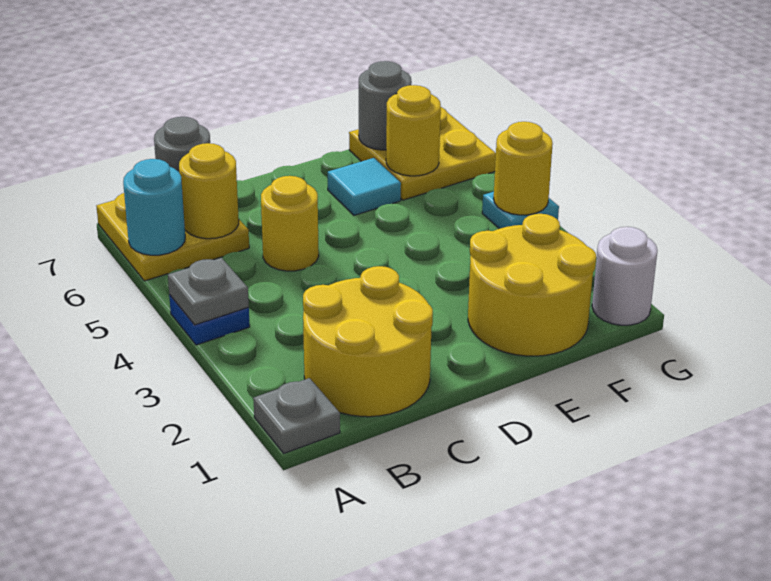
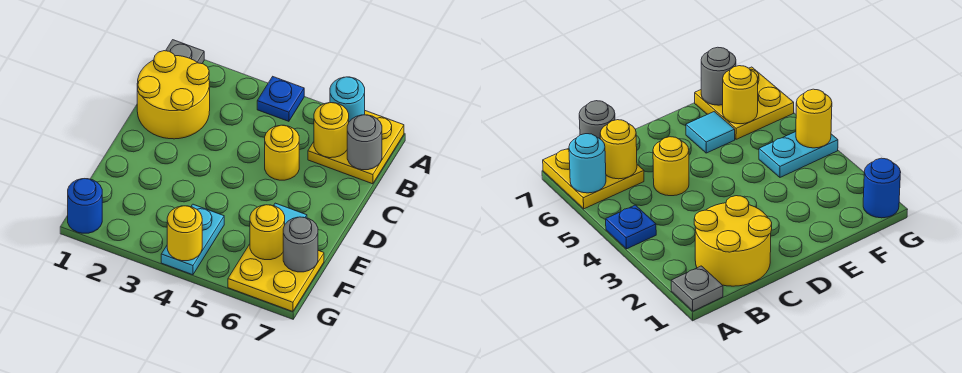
grey plate A4 level 2 -> none
yellow round brick E1:F2 level 1 -> none
white round brick G1 level 1 -> blue round brick G1 level 1
cyan plate G4 level 1 -> cyan plate F4:G4 level 1

